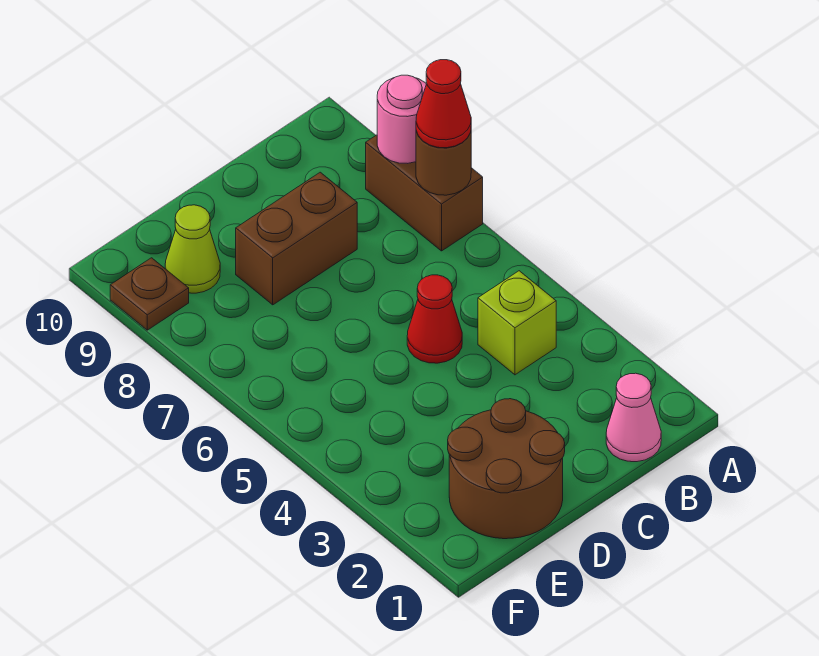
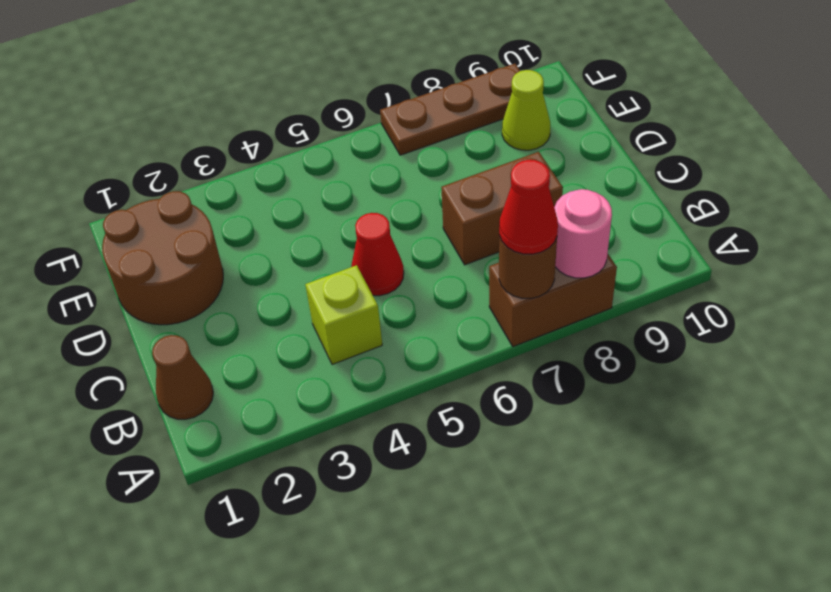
pink cone B1 level 1 -> brown cone B1 level 1
brown brick C8:D8 level 1 -> brown brick C7:C8 level 1
brown plate F9 level 1 -> brown plate F7:F9 level 1

